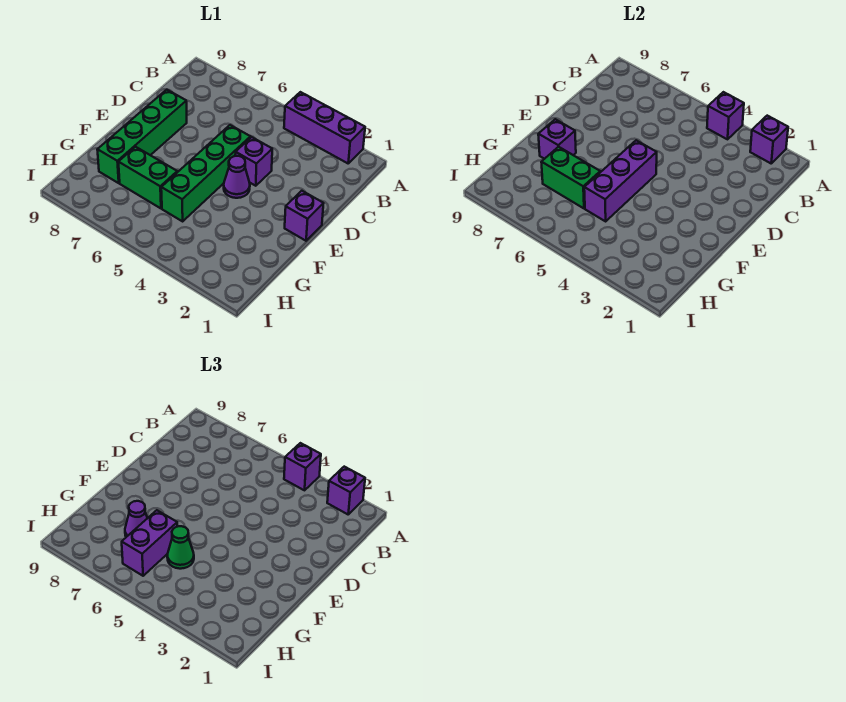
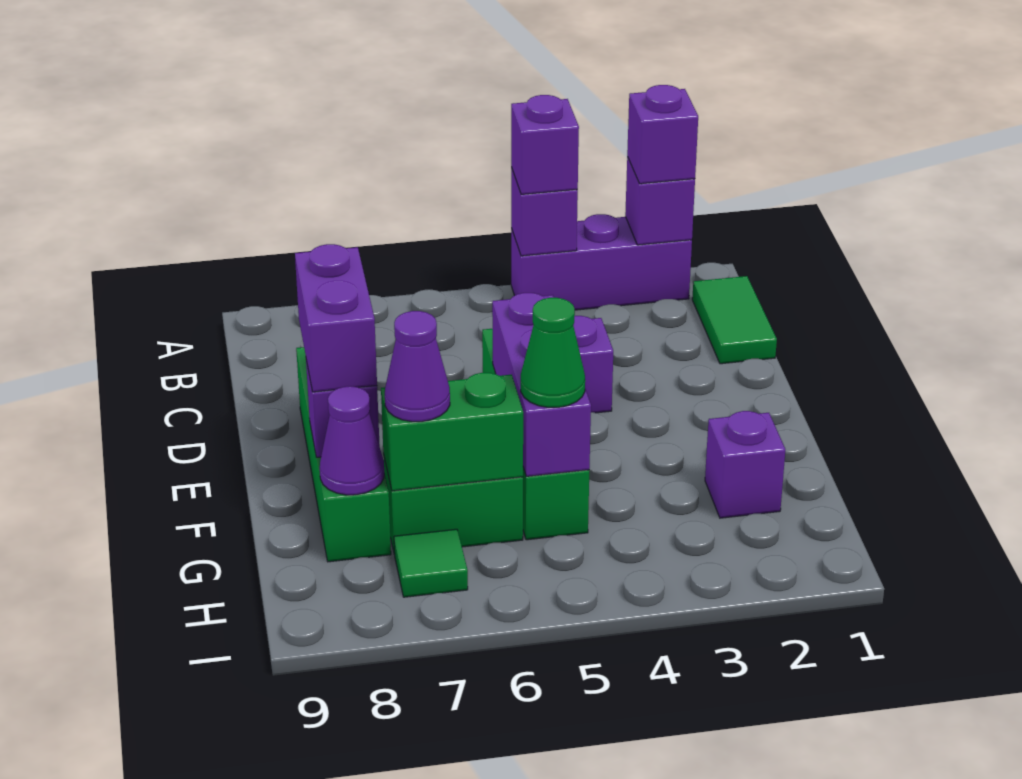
none -> green tile B1:C1 level 1
purple brick E1 level 1 -> purple brick G2 level 1
purple cone E4 level 1 -> purple cone G8 level 2
purple brick G6:H6 level 3 -> purple brick E8:F8 level 3
none -> green tile H7 level 1

